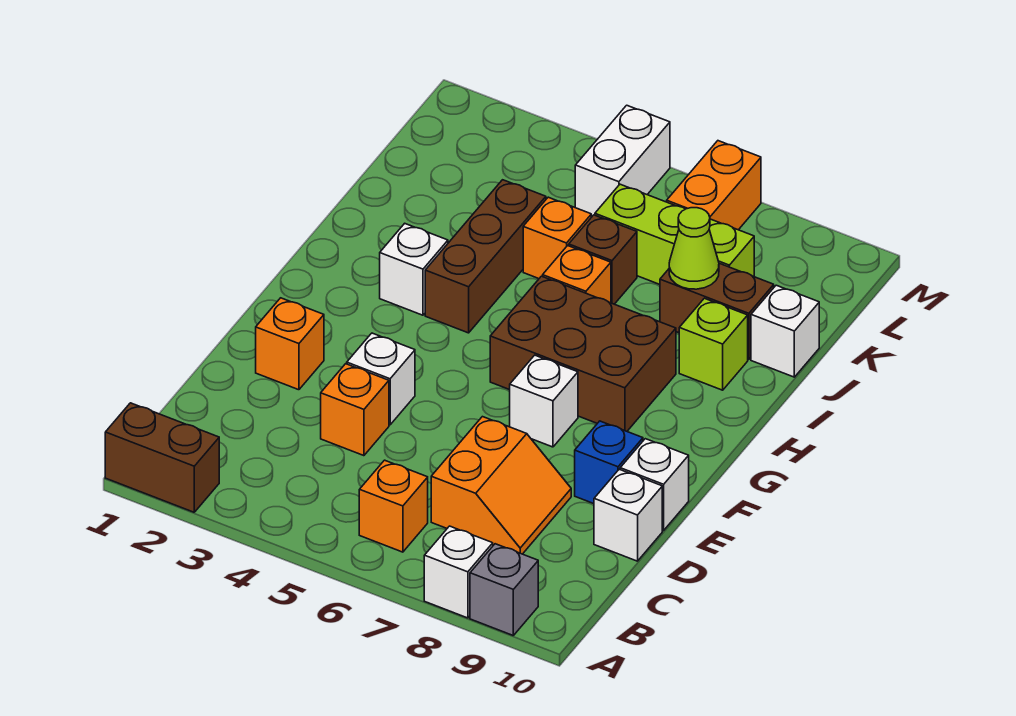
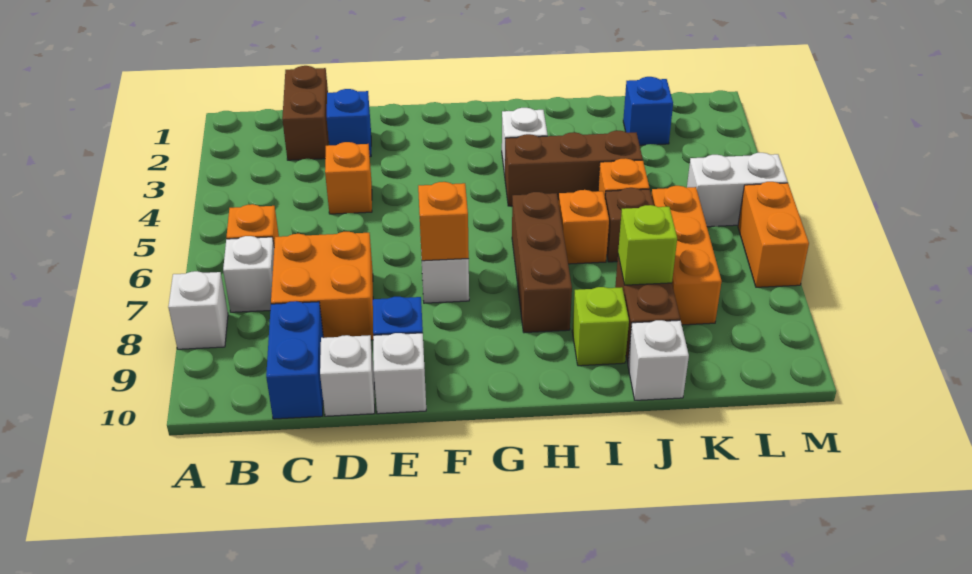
brown brick A1:A2 level 1 -> brown brick C1:C2 level 1
grey brick A9 level 1 -> none
orange slope C7:D8 level 1 top 7 -> orange brick C7:D8 level 1
none -> blue brick C9:C10 level 1
none -> blue brick D2 level 1
orange brick E2 level 1 -> orange brick F7 level 2
white brick E4 level 1 -> white brick B7 level 1
brown brick G6:H8 level 1 -> brown brick H6:H8 level 1
lime cone J8 level 2 -> lime brick J8 level 2
none -> blue brick K2 level 1
lime brick K6:K8 level 1 -> orange brick K6:K8 level 1
orange brick L7:M7 level 1 -> orange brick M6:M7 level 1

